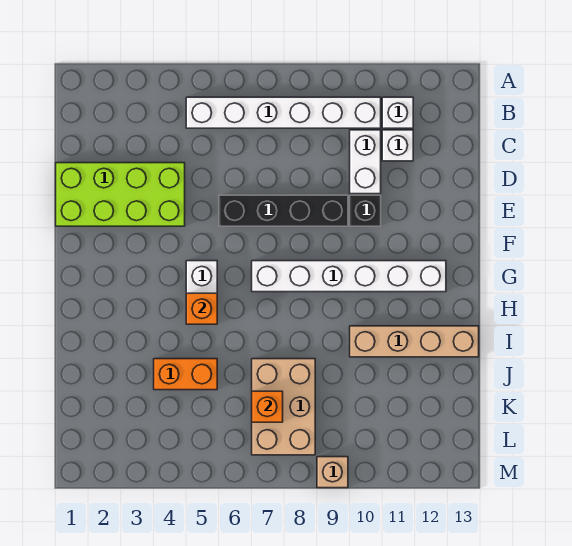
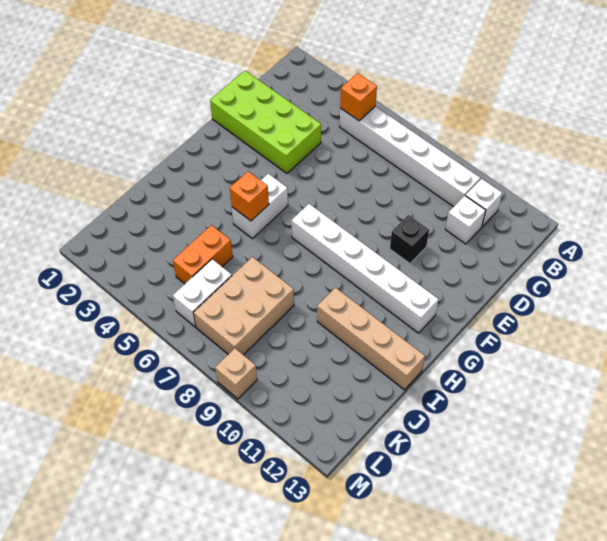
white brick C10:D10 level 1 -> white brick K6:L6 level 1
black brick E6:E9 level 1 -> none
orange brick J4:J5 level 1 -> orange brick J5:K5 level 1
orange brick K7 level 2 -> orange brick B5 level 2

